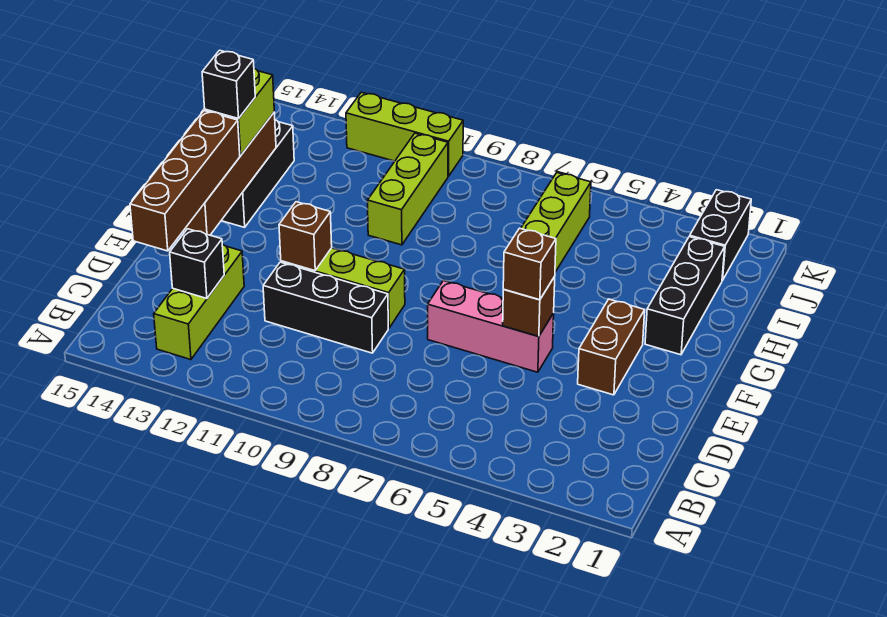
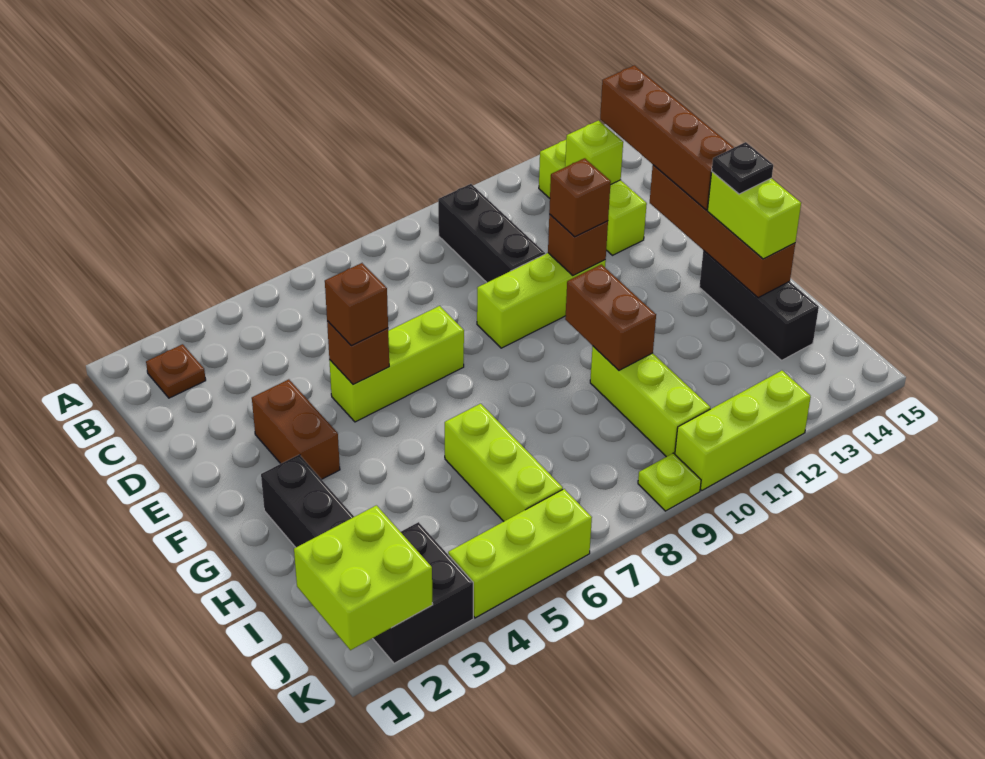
none -> brown plate B2 level 1
black brick C13 level 2 -> lime brick C13 level 2
black brick D9:D11 level 1 -> black brick B10:D10 level 1
pink brick E5:E7 level 1 -> lime brick E5:E7 level 1
none -> brown brick E11 level 3
none -> brown brick G10:H10 level 2
black brick G14 level 4 -> black plate G14 level 4
none -> lime brick J1:K2 level 2
black brick J2:K2 level 1 -> black brick J2:K3 level 1
none -> lime brick K4:K6 level 1
none -> lime plate K9 level 1

